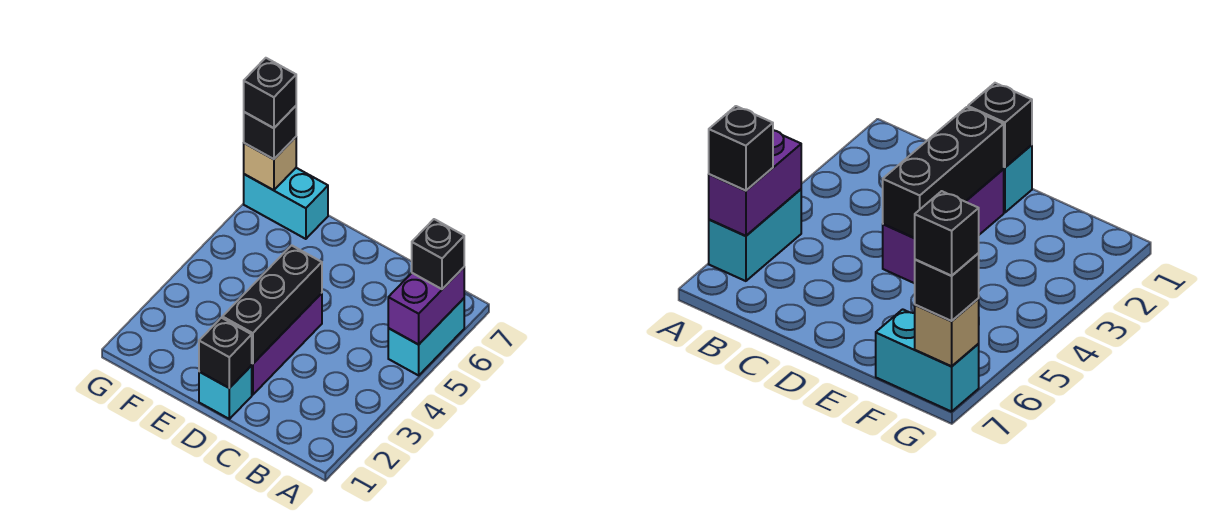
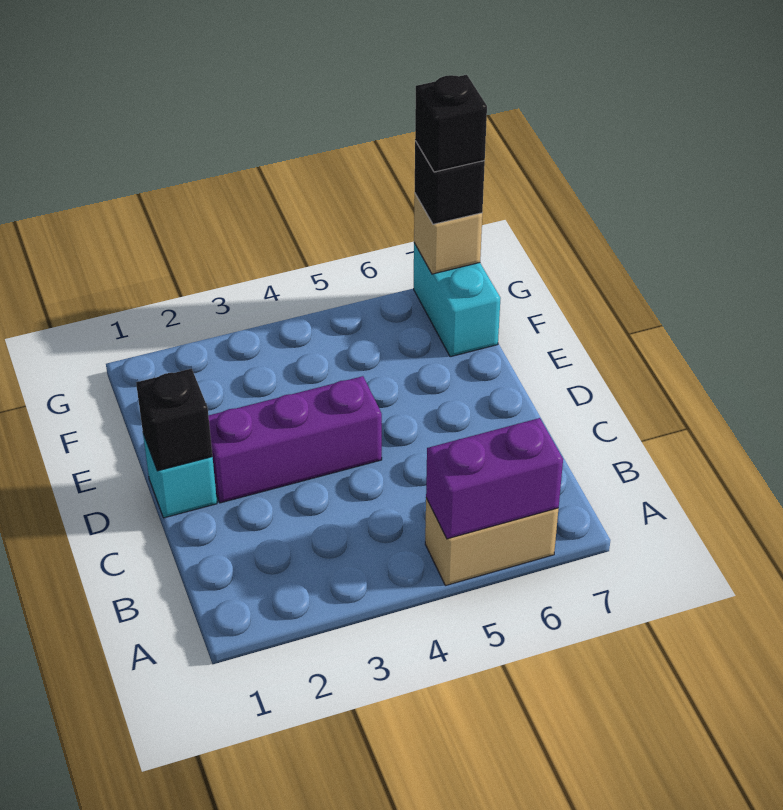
cyan brick A5:A6 level 1 -> tan brick A5:A6 level 1
black brick A6 level 3 -> none
black brick D2:D4 level 2 -> none

